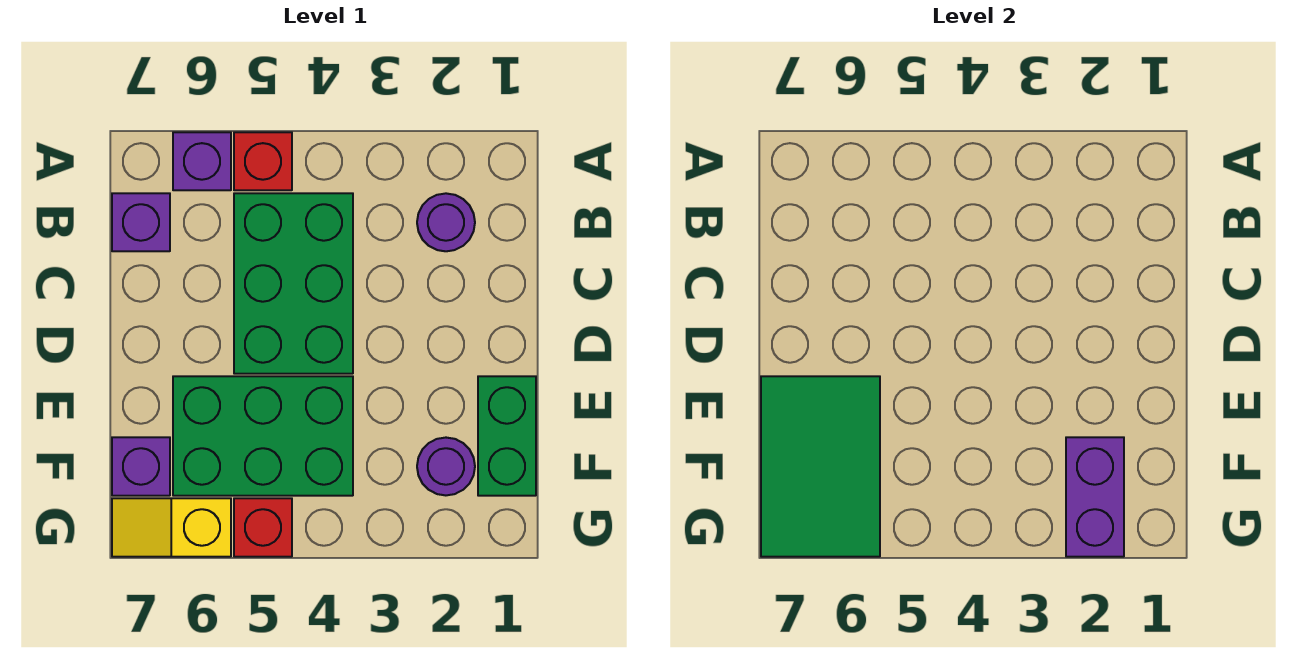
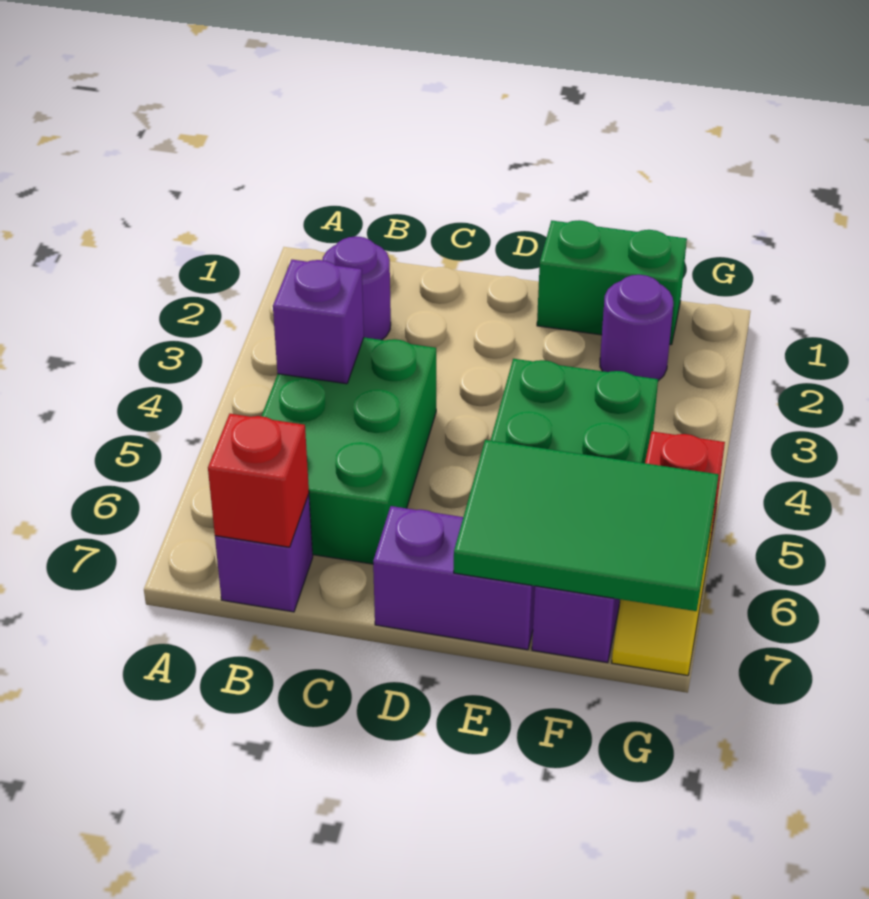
red brick A5 level 1 -> red brick B7 level 2
purple brick A6 level 1 -> purple brick B4 level 2
green brick B4:D5 level 1 -> green brick B4:C6 level 1
purple brick F2:G2 level 2 -> purple brick D7:E7 level 1

